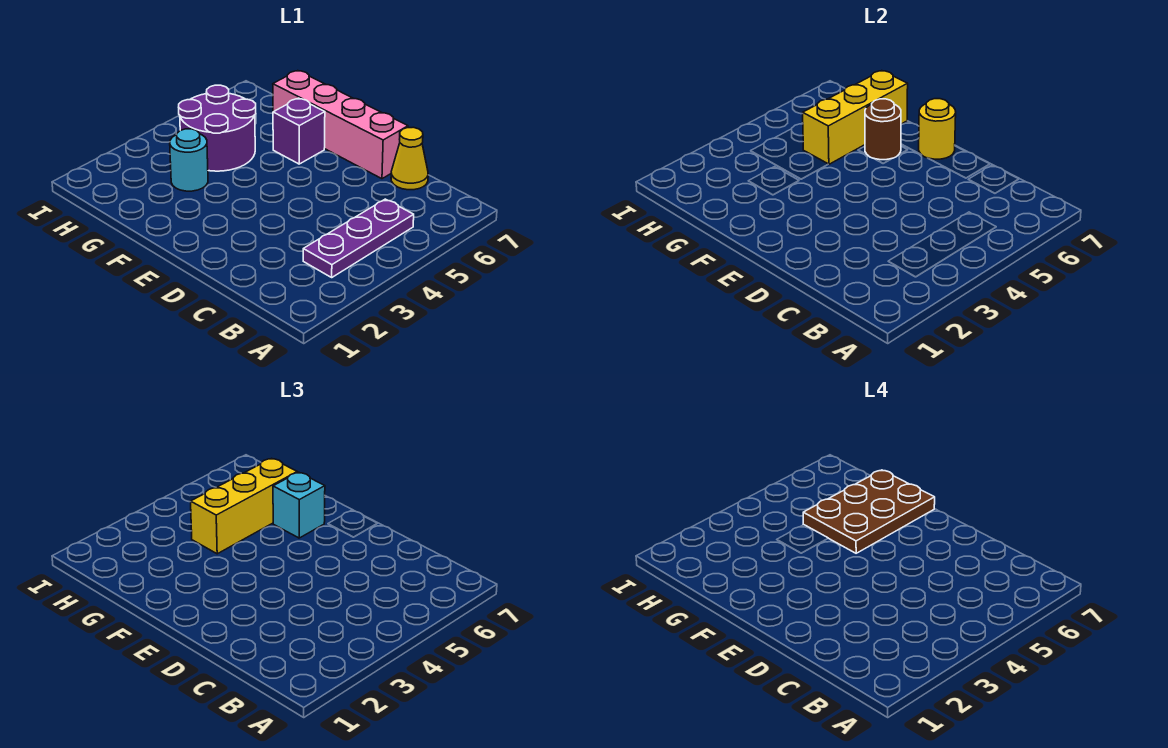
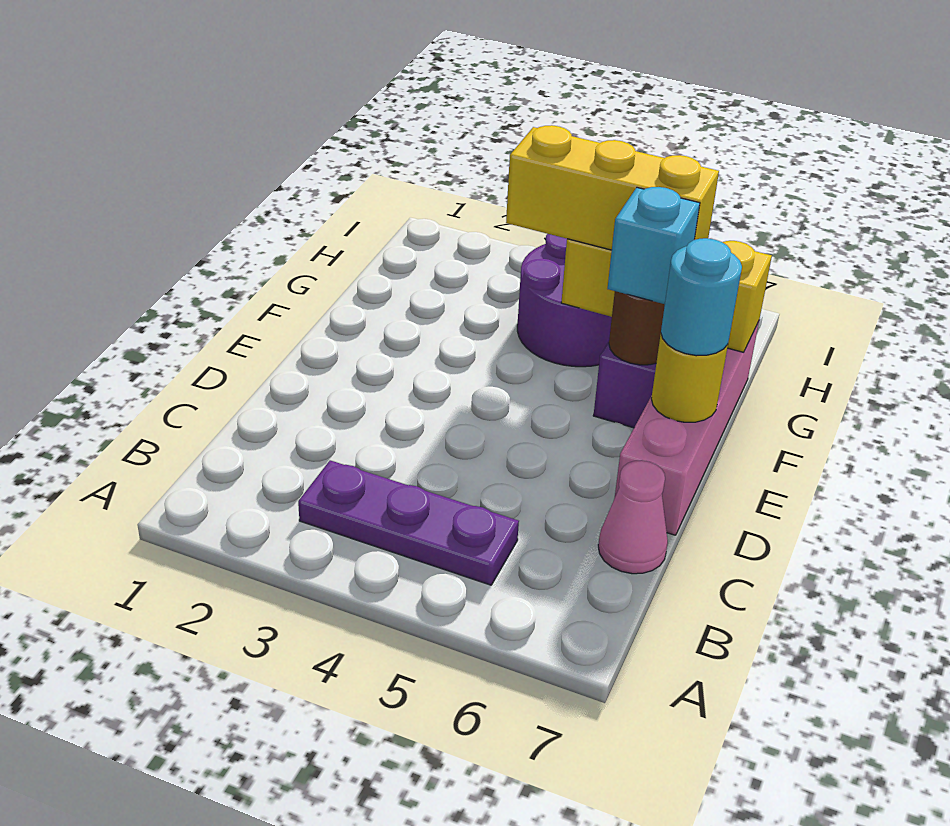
yellow cone C7 level 1 -> pink cone C7 level 1
brown plate F5:G7 level 4 -> none
cyan round brick G3 level 1 -> cyan round brick E7 level 3

